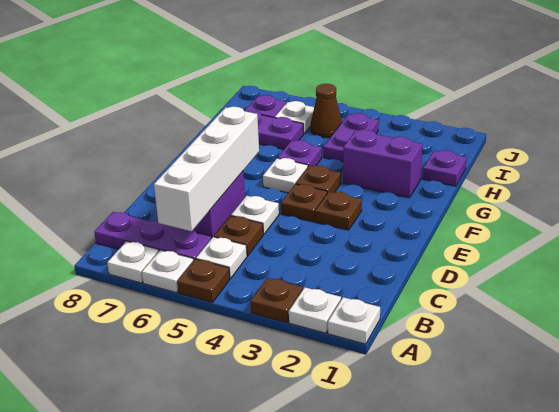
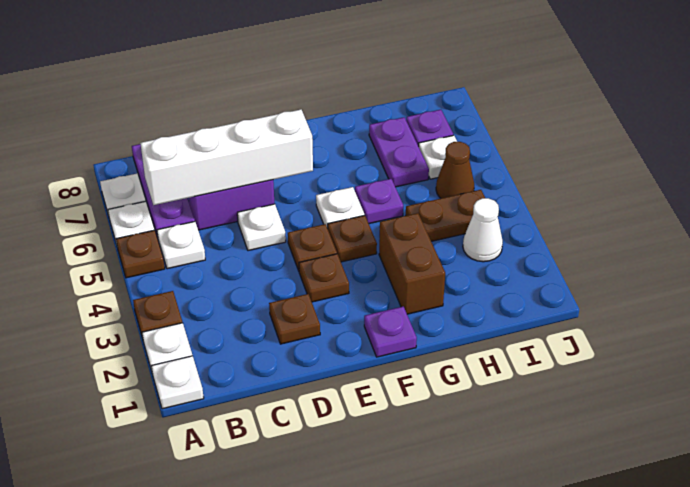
brown plate C5 level 1 -> brown plate D2 level 1
purple brick G2:G3 level 1 -> brown brick G2:G3 level 1
purple plate H1 level 1 -> purple plate F1 level 1
purple plate H4:I4 level 1 -> brown plate H4:I4 level 1
none -> white cone I3 level 1

